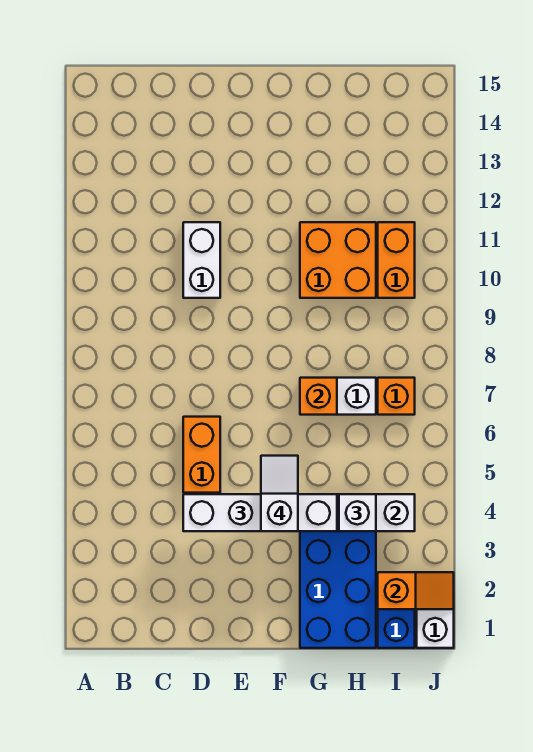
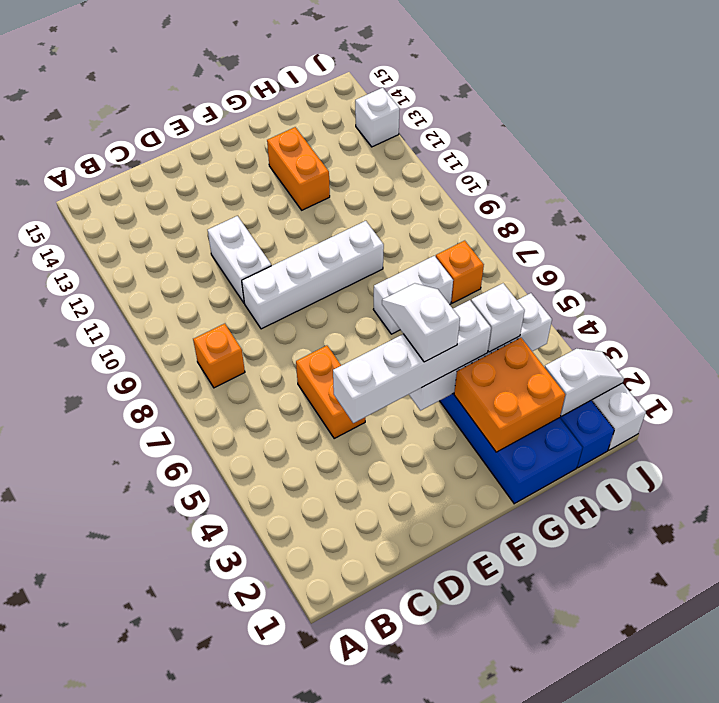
none -> white brick D9:G9 level 1
orange brick G7 level 2 -> orange brick B8 level 1
orange brick G10:H11 level 1 -> orange brick G2:H3 level 2
orange slope I2:J2 level 2 top I -> white slope I2:J2 level 2 top I
orange brick I10:I11 level 1 -> orange brick G12:G13 level 1
none -> white brick J13 level 1

